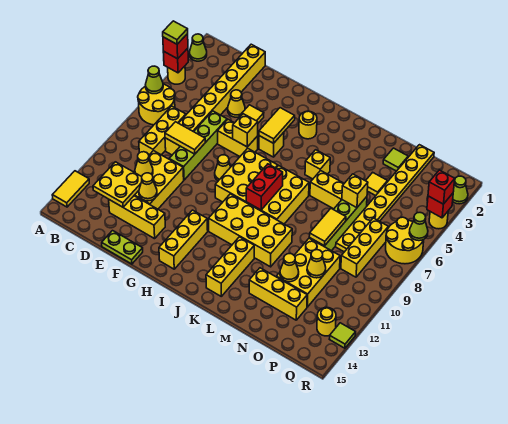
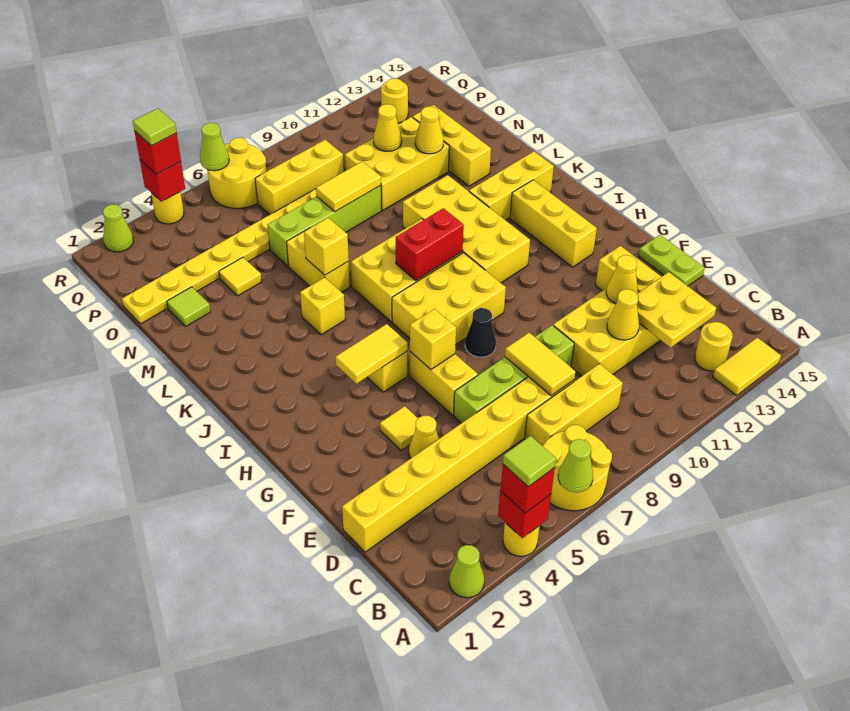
yellow cone G8 level 1 -> black cone G8 level 1
yellow brick H12:H14 level 1 -> yellow brick H13:J13 level 1
yellow round brick I3 level 1 -> yellow round brick B13 level 1
yellow brick N6 level 2 -> yellow brick L6 level 2
lime tile R13 level 1 -> lime tile R4 level 4

